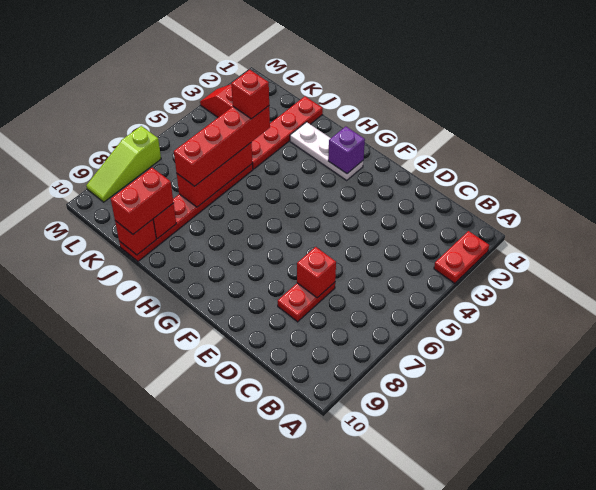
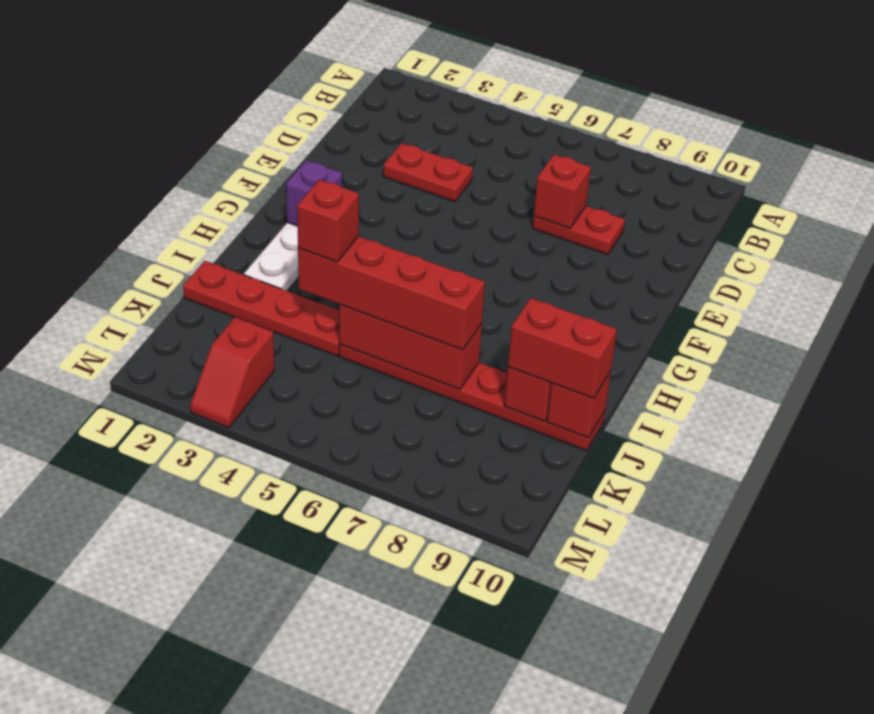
red plate A2:A3 level 1 -> red plate D3:D4 level 1
lime slope M7:M9 level 1 top 7 -> none

